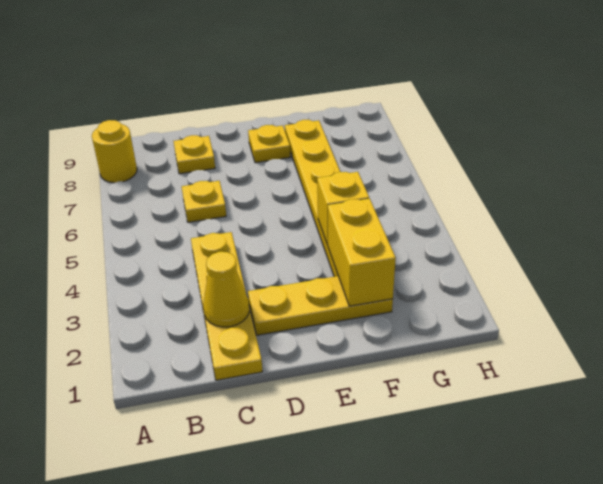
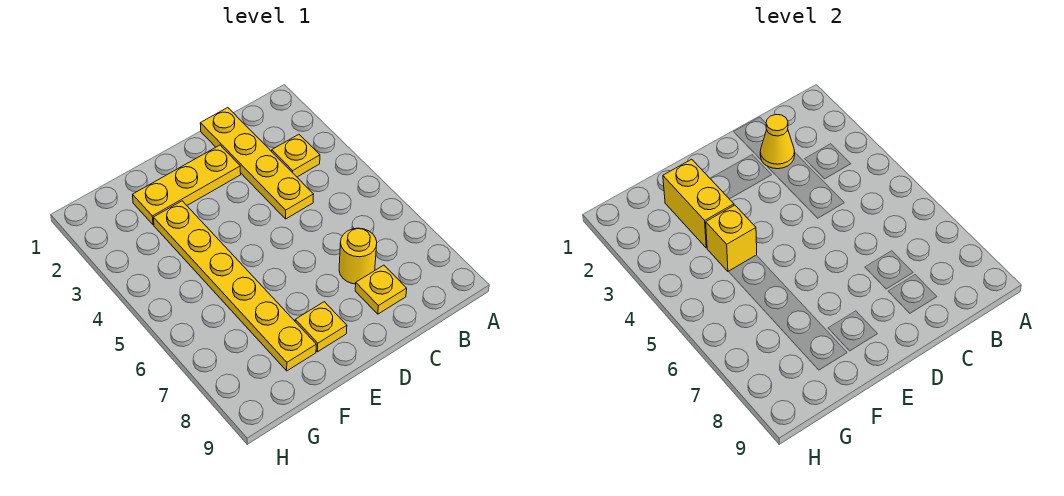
yellow round brick A8 level 1 -> yellow round brick C7 level 1
yellow plate C6 level 1 -> yellow plate B3 level 1

